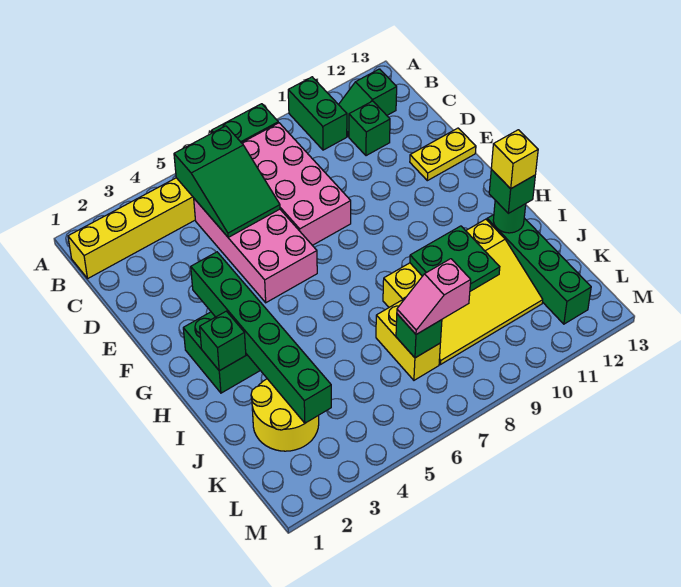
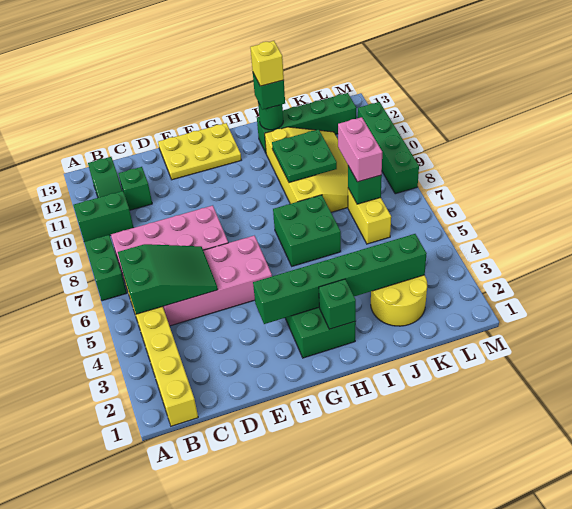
yellow plate E12:E13 level 1 -> yellow plate E12:G13 level 1
none -> green brick H6:I7 level 1
yellow brick J7:K7 level 1 -> yellow brick K6:K7 level 1
pink slope K7:K8 level 3 top 8 -> pink brick K7:K8 level 3
none -> green brick M8:M11 level 1

